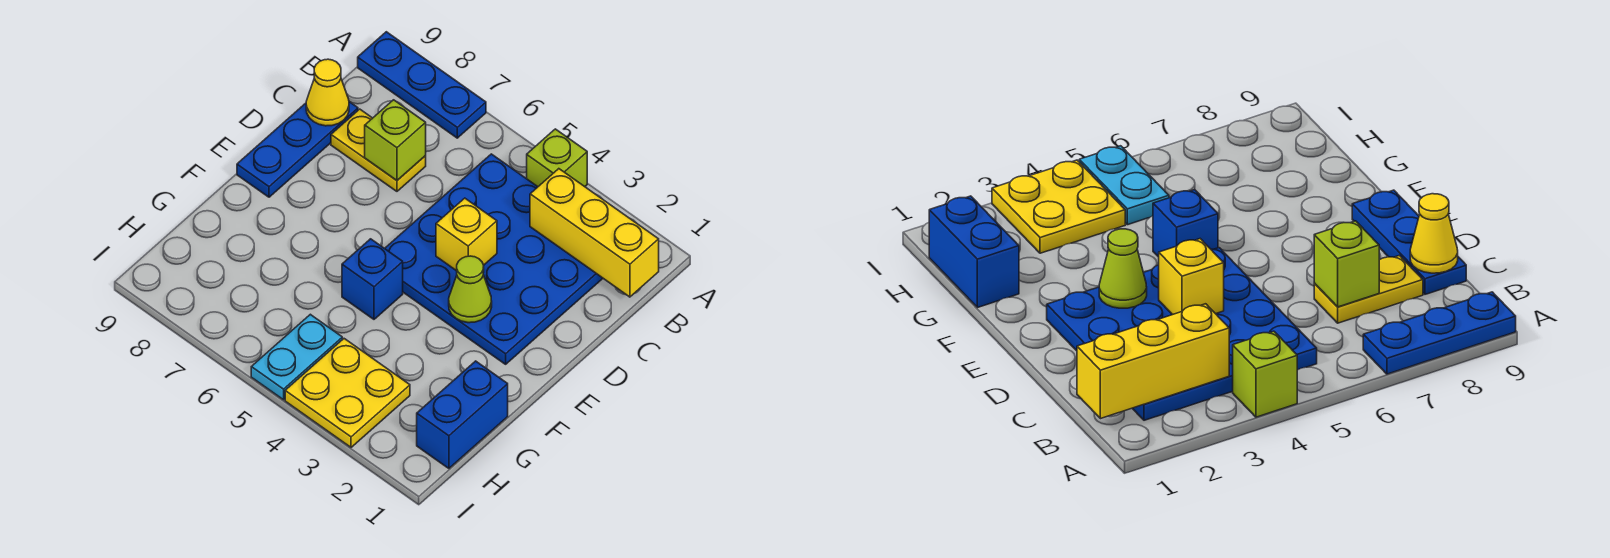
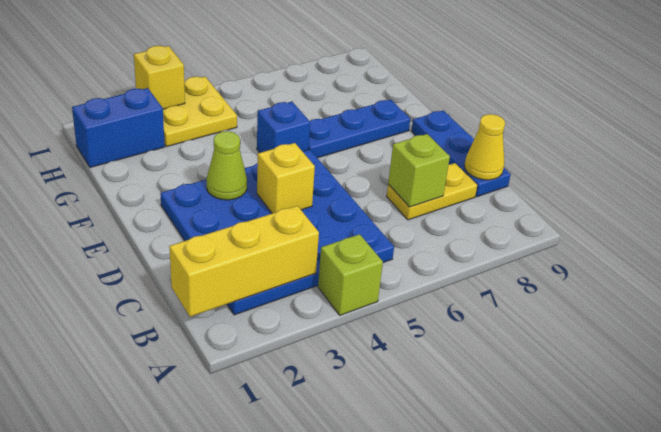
blue plate A7:A9 level 1 -> blue plate F6:F8 level 1
blue brick G1:H1 level 1 -> blue brick H1:H2 level 1
cyan plate H5:I5 level 1 -> none
none -> yellow brick I3 level 2

